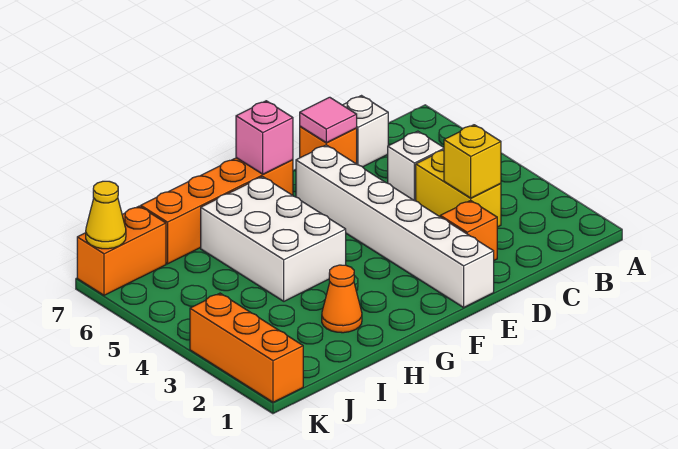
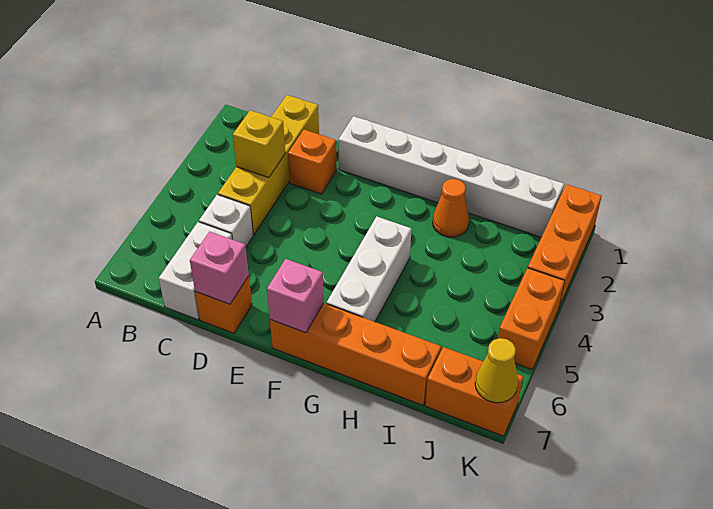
yellow brick C3:C4 level 1 -> yellow brick C1:C4 level 1
white brick C7 level 1 -> white brick C6:C7 level 1
pink tile D7 level 2 -> pink brick D7 level 2
white brick E1:E6 level 1 -> white brick E1:J1 level 1
white brick G4:H6 level 1 -> white brick G4:G6 level 1
none -> orange brick K4:K5 level 1

